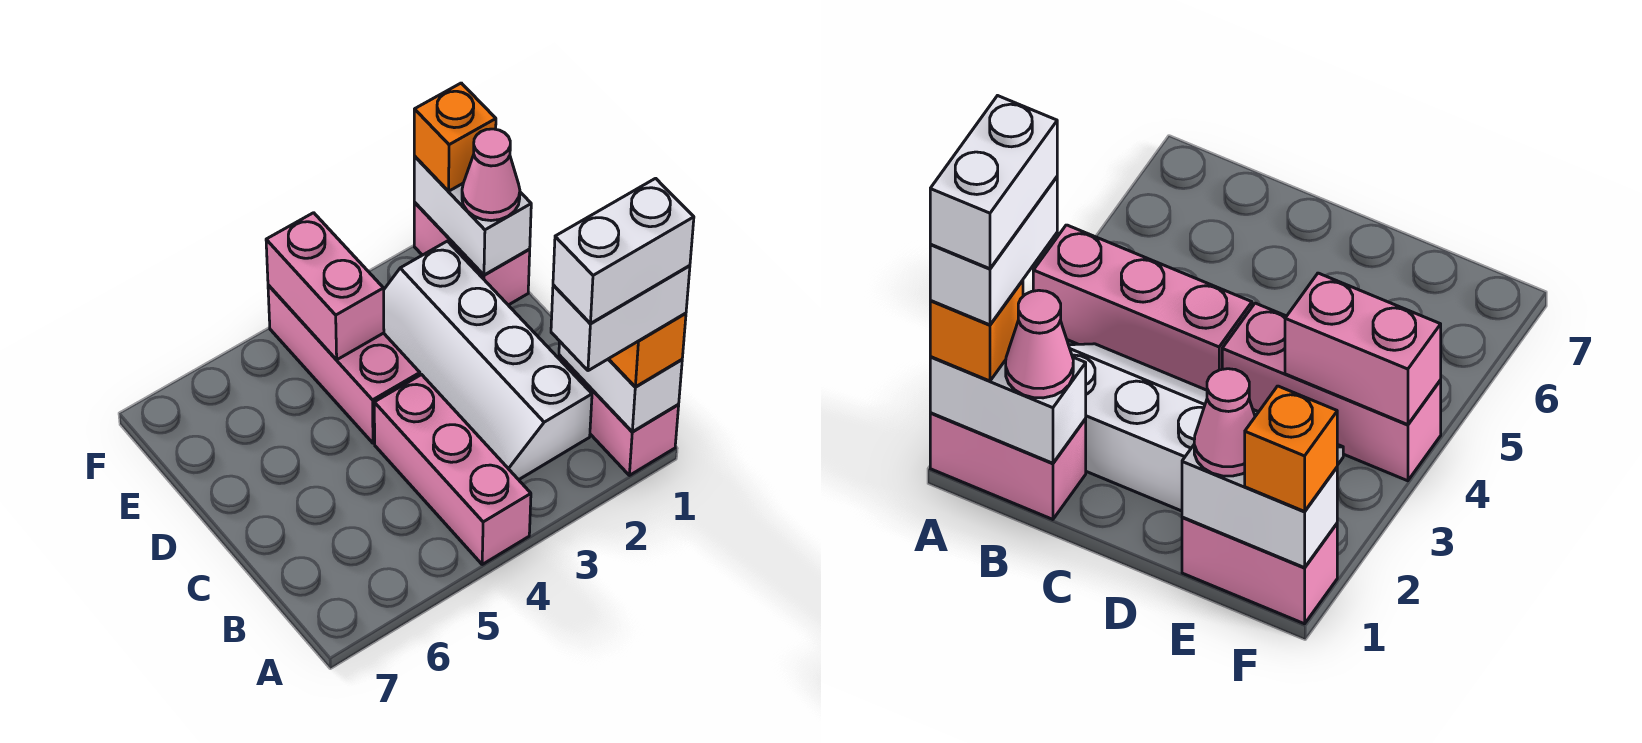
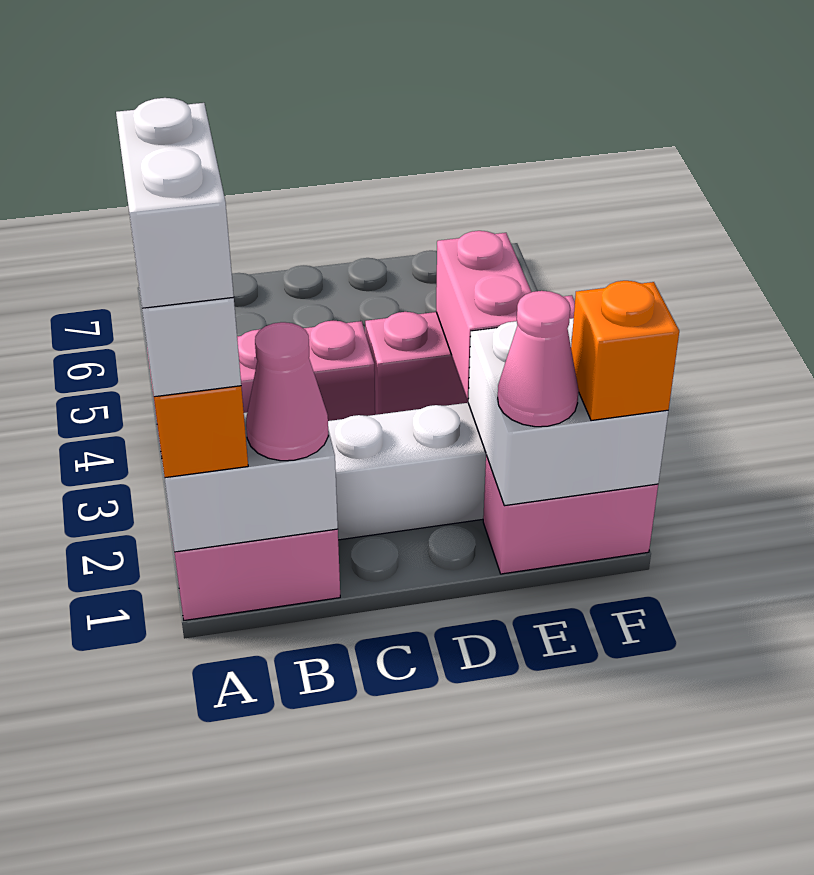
white brick E1:F1 level 2 -> white brick E1:F2 level 2
pink brick E4:F4 level 2 -> pink brick E3:E4 level 2

